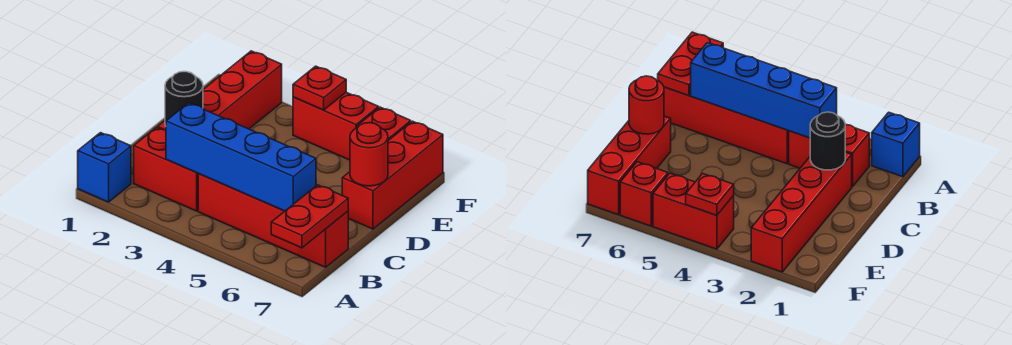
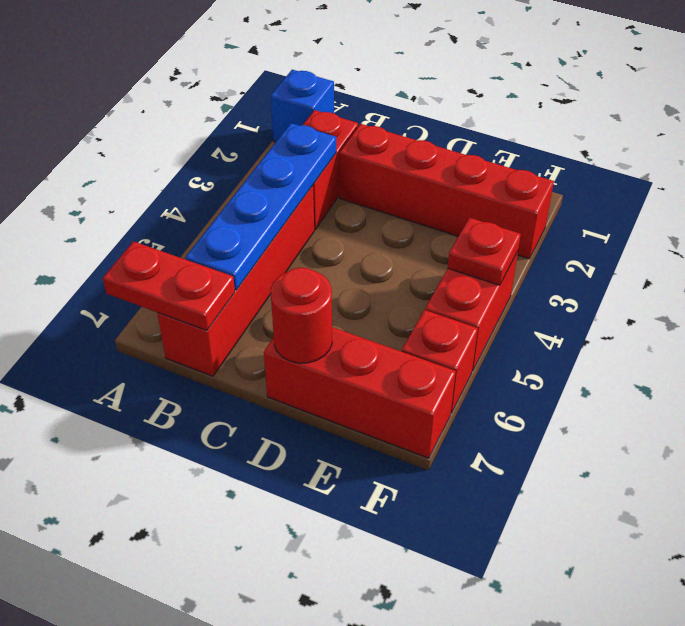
blue brick B3:B6 level 2 -> blue plate B3:B6 level 2
black round brick C2 level 2 -> none

